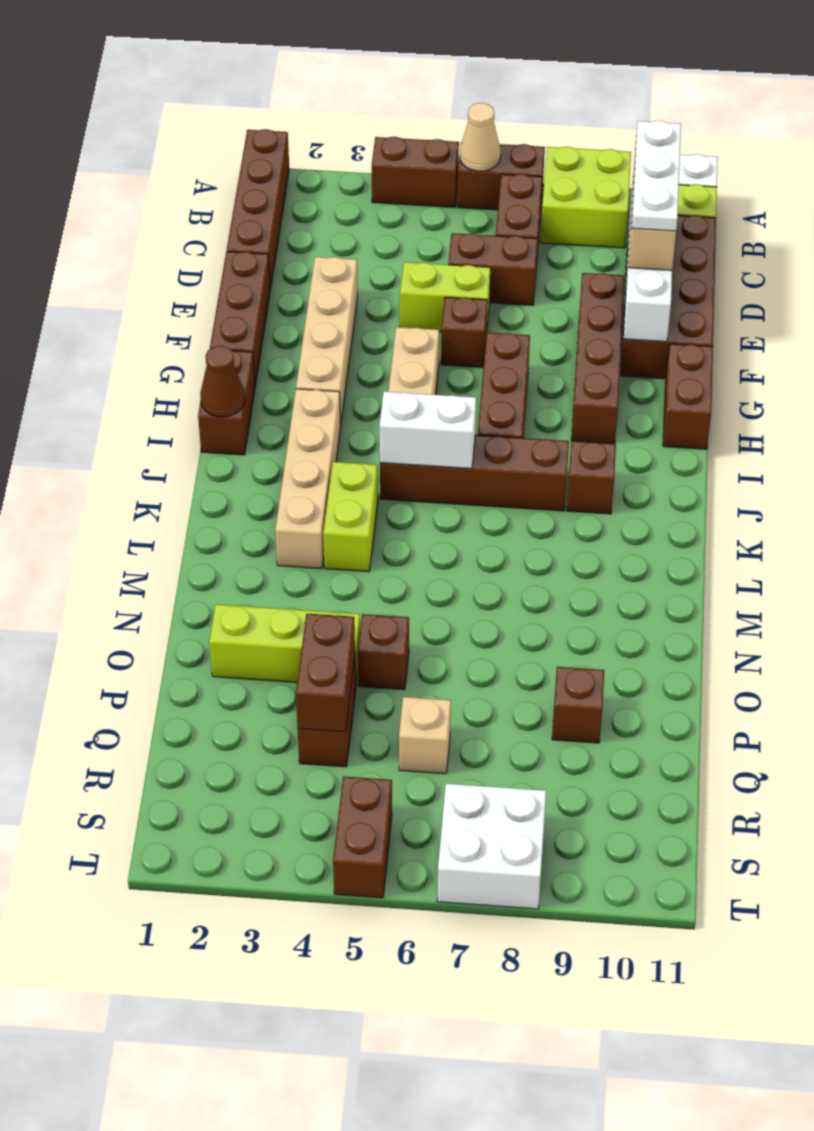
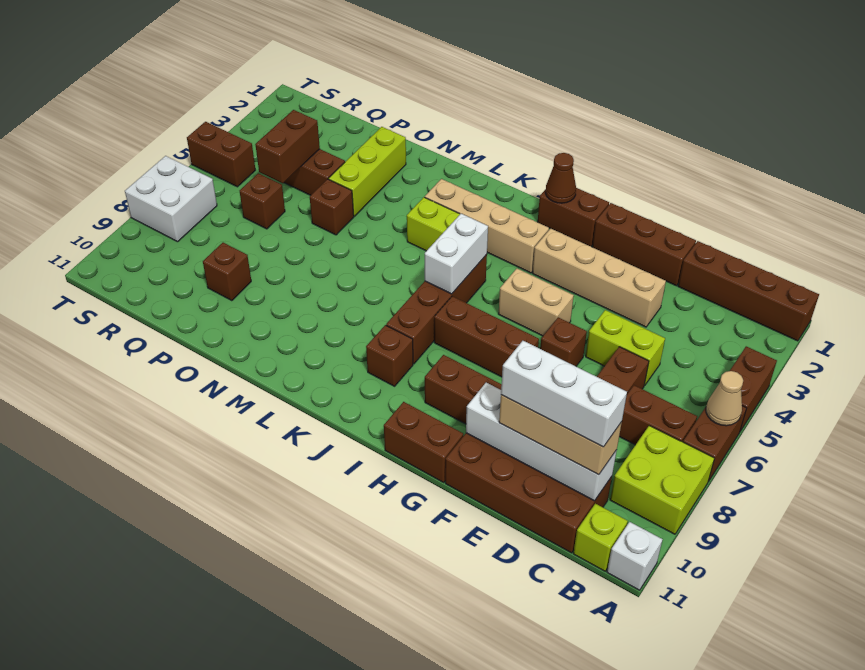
white plate C10:E10 level 4 -> white brick C10:E10 level 4
lime brick E5:E6 level 1 -> lime brick D5:E5 level 1
brown brick P4:Q4 level 2 -> brown brick Q4:Q5 level 2
tan brick Q6 level 1 -> brown brick Q6 level 1

